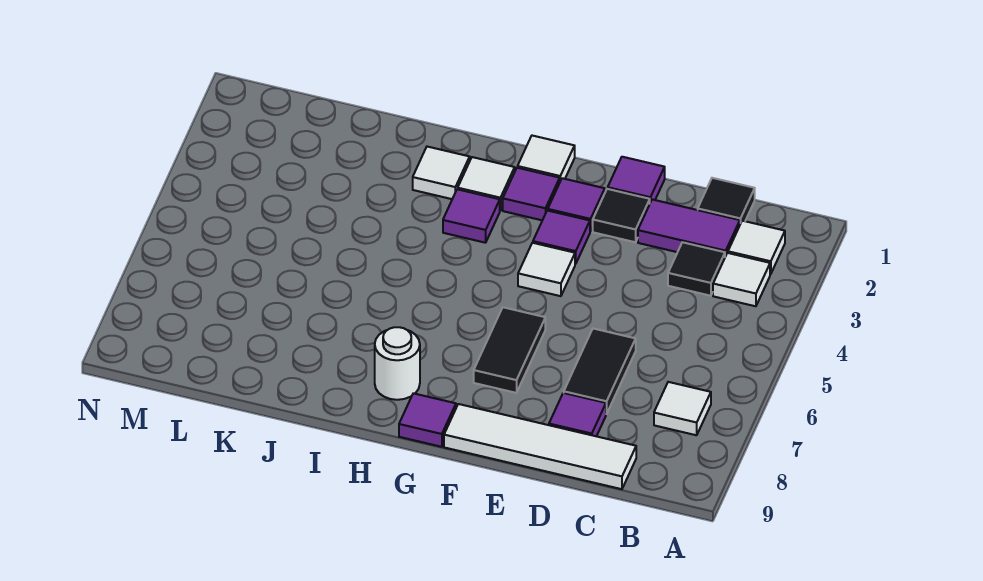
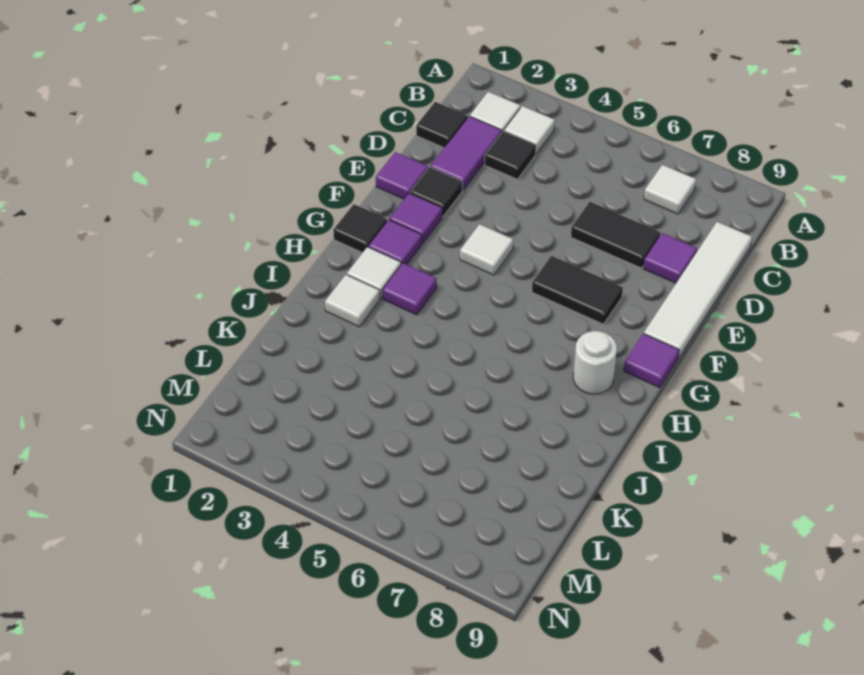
purple tile F3 level 1 -> none
white tile G1 level 1 -> black tile G1 level 1

